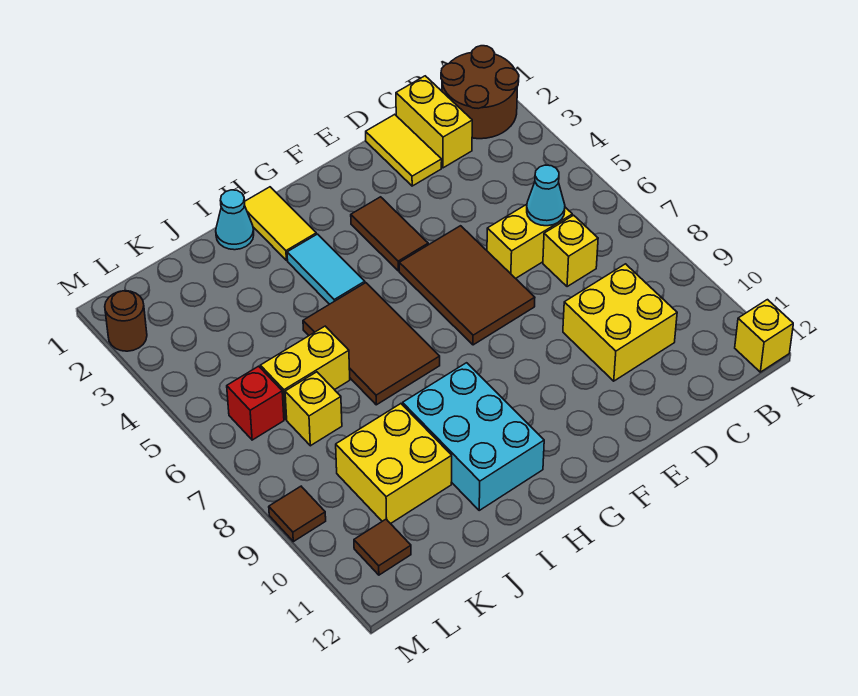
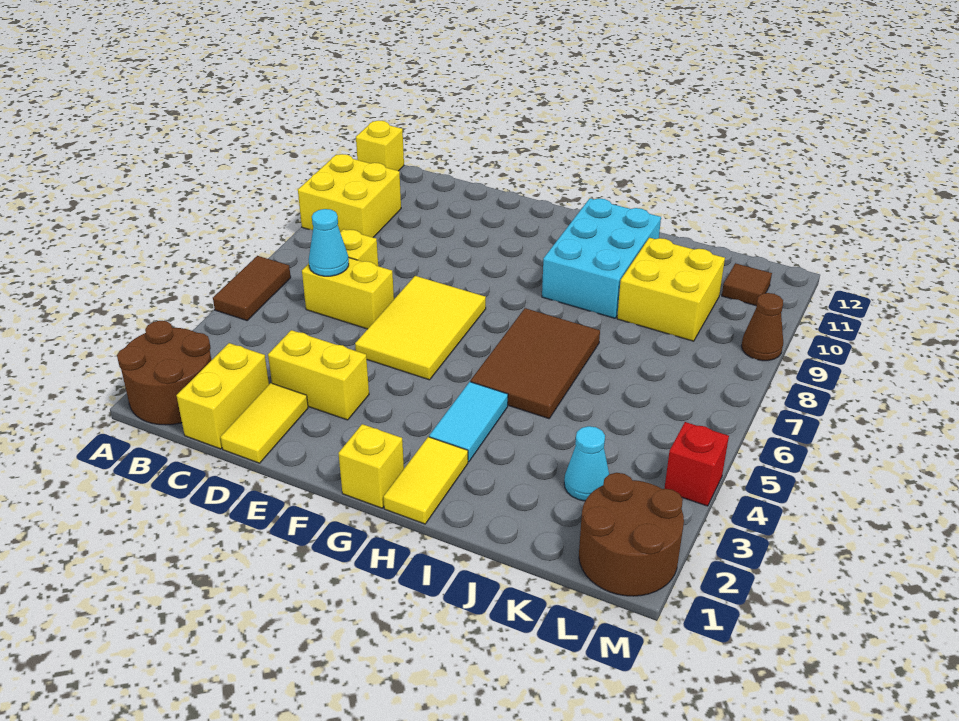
yellow brick C9:D10 level 1 -> yellow brick A9:B10 level 1
brown tile E5:F7 level 1 -> yellow tile E5:F7 level 1
brown tile F3:F4 level 1 -> brown tile A5:A6 level 1
cyan cone I1 level 1 -> cyan cone K3 level 1
yellow brick J6:K6 level 1 -> yellow brick D3:E3 level 1
yellow brick K7 level 1 -> yellow brick G1 level 1
red brick L6 level 1 -> red brick M4 level 1
brown round brick M2 level 1 -> brown round brick L1:M2 level 1
brown tile M9 level 1 -> brown cone M9 level 1

